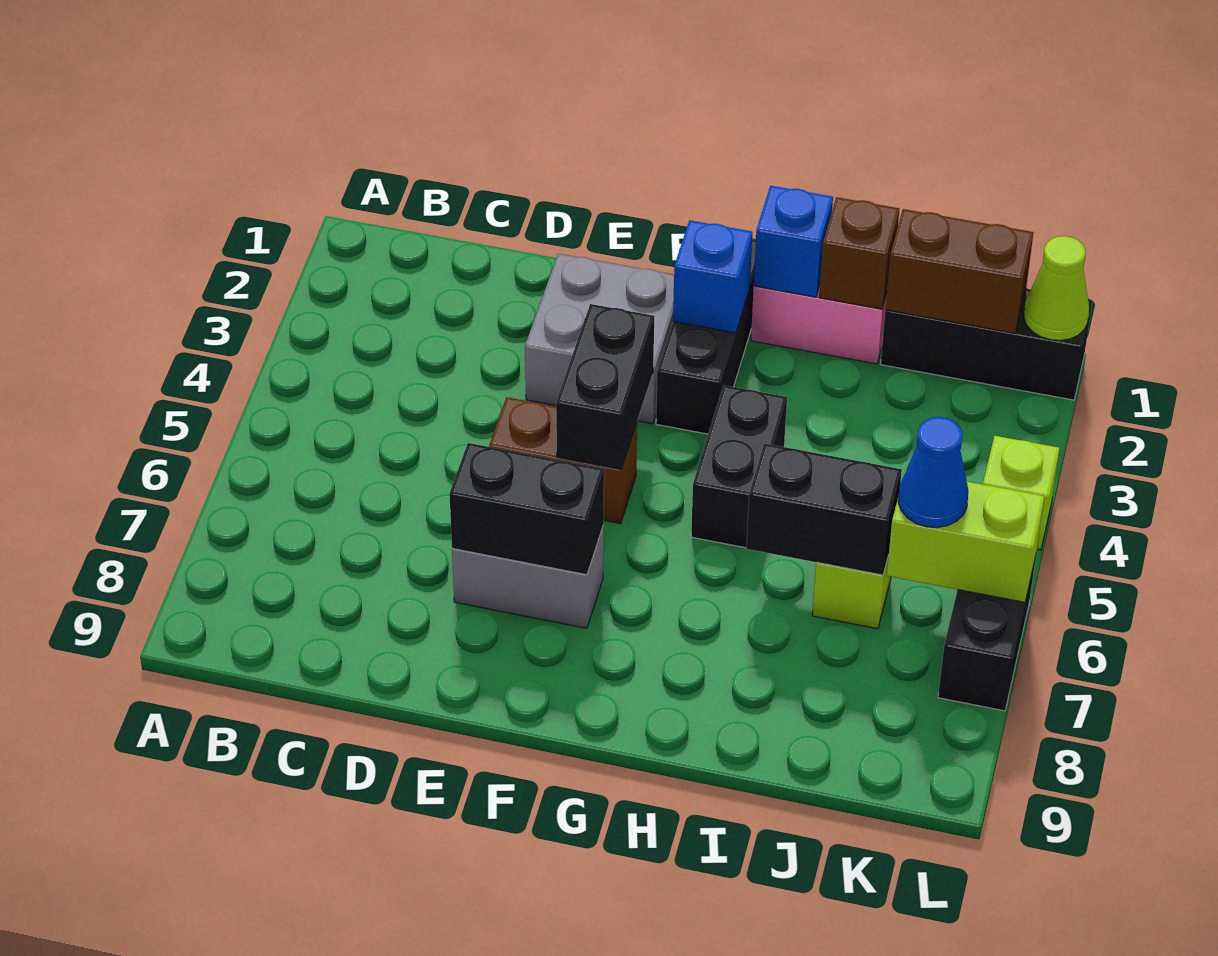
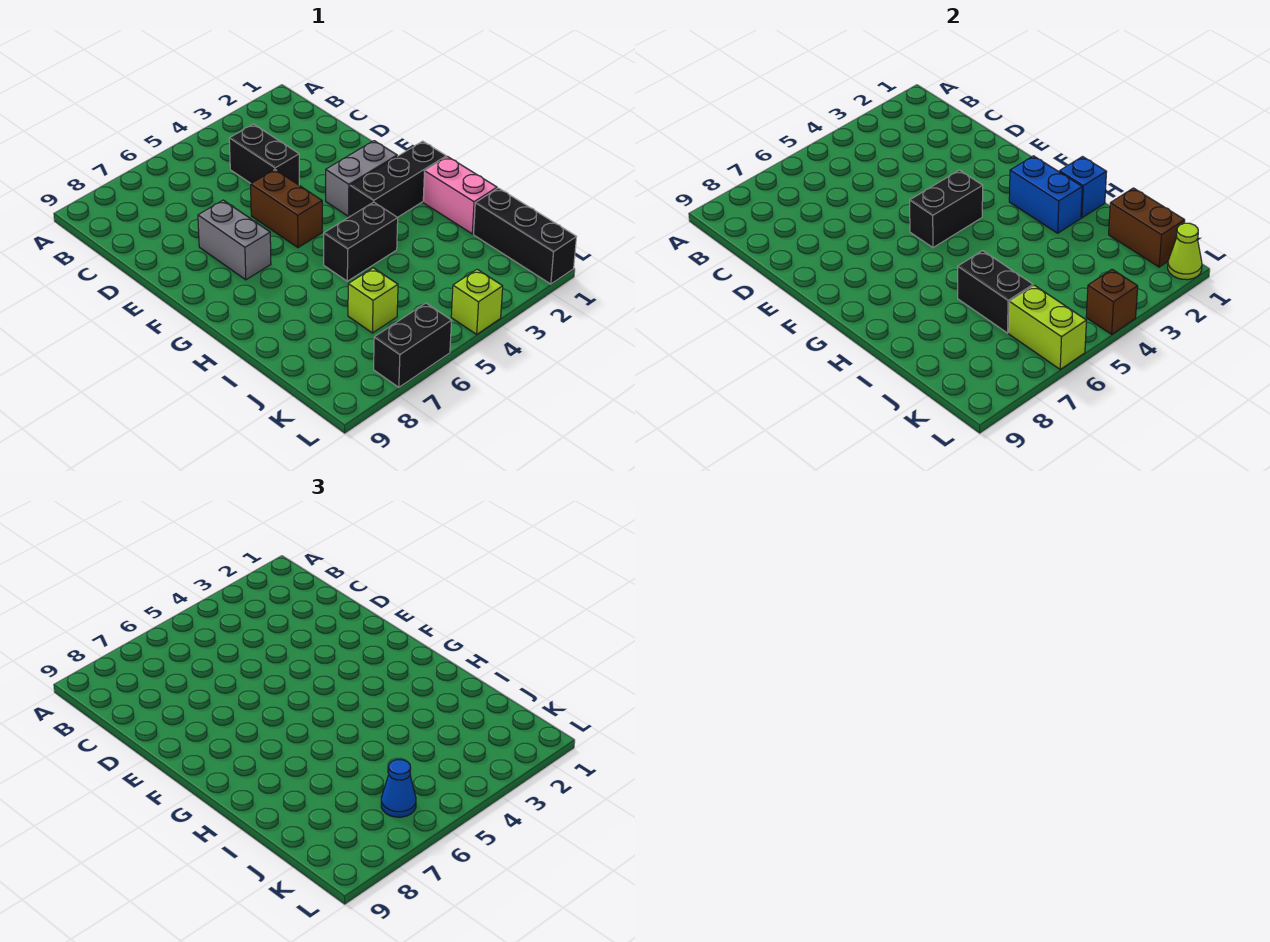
grey brick E2:F3 level 1 -> grey brick F2:F3 level 1
black brick E7:F7 level 2 -> black brick C4:D4 level 1
blue brick G2 level 2 -> blue brick G2:H2 level 2
brown brick I1 level 2 -> brown brick L4 level 2

